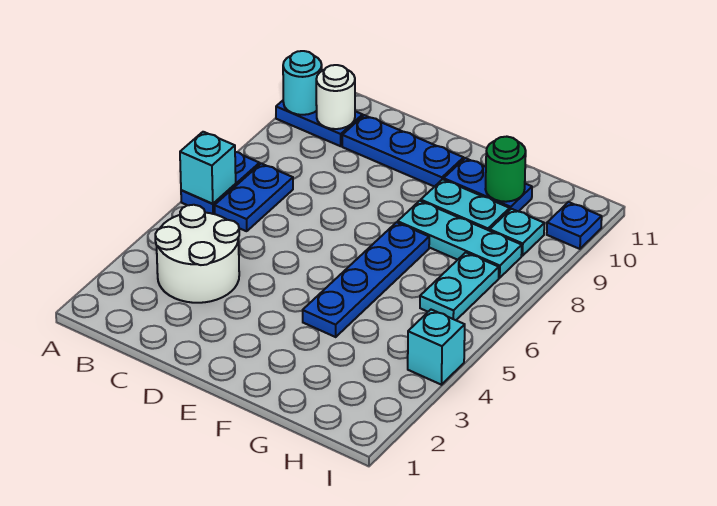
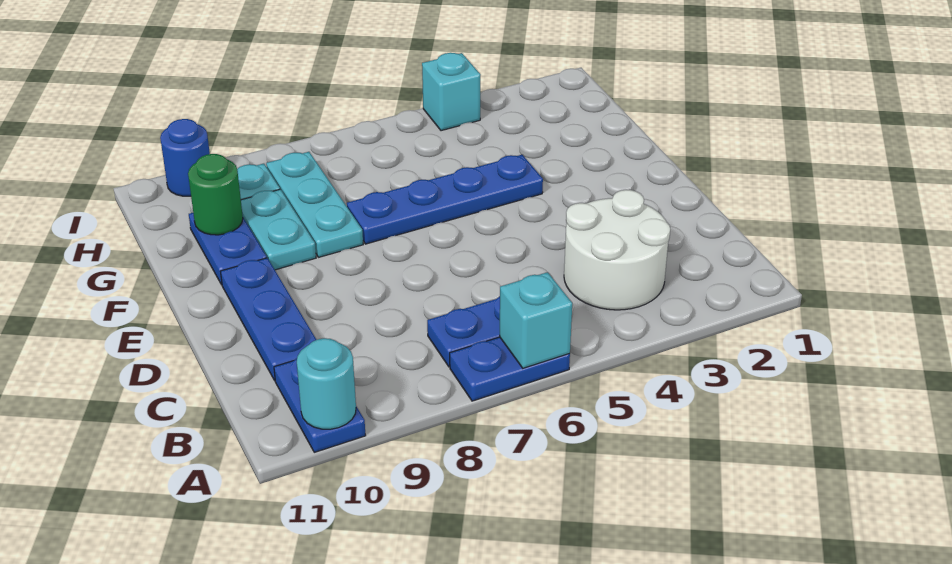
white round brick B10 level 2 -> none
cyan plate H6:H7 level 1 -> none
blue plate I10 level 1 -> blue round brick I10 level 1

